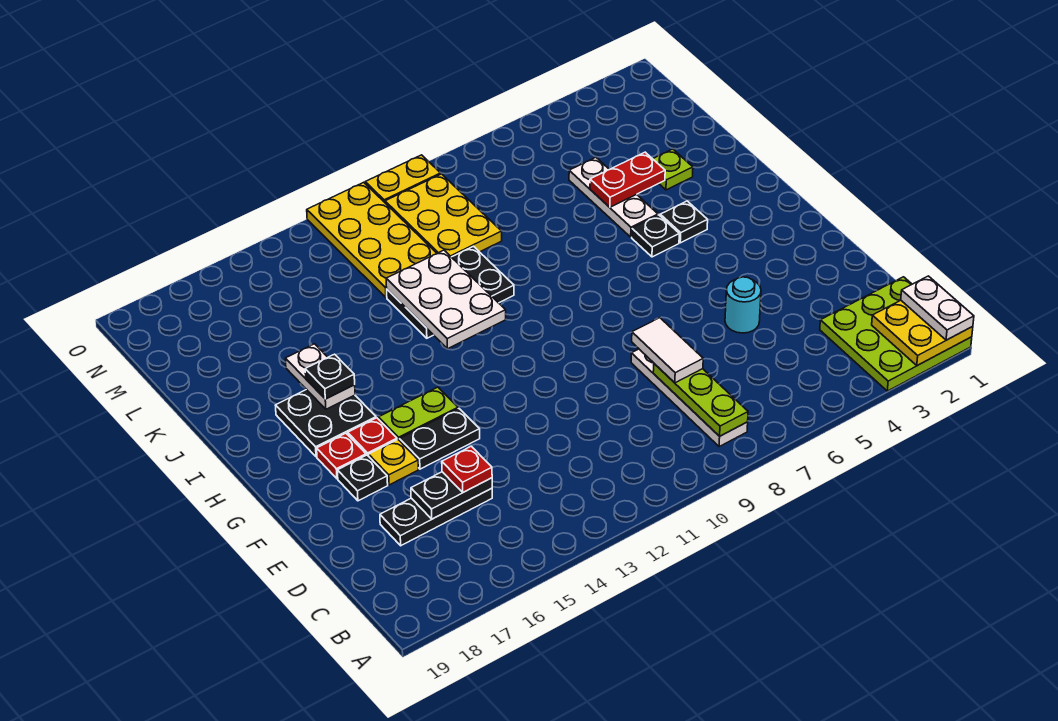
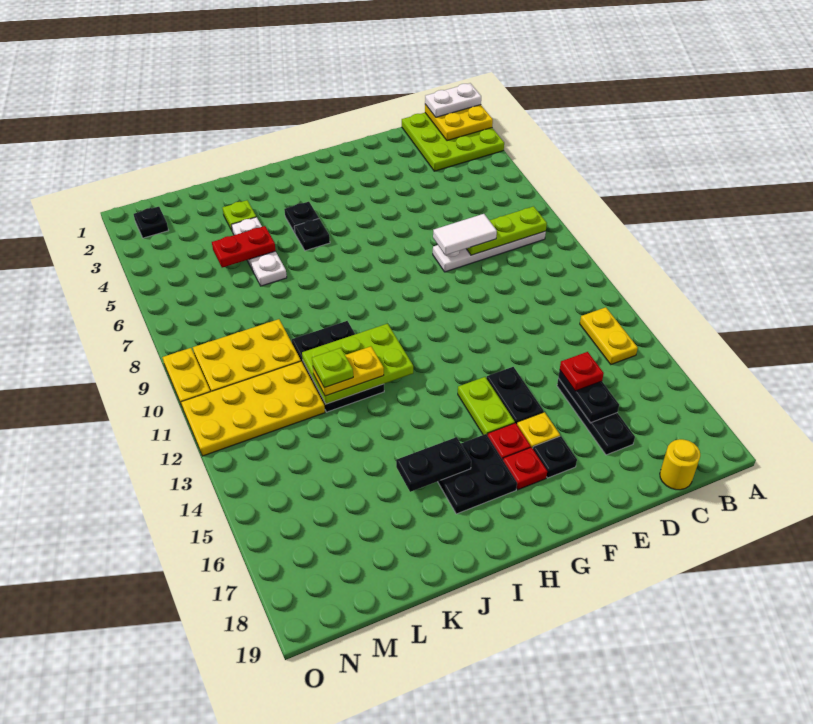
none -> yellow plate B13:B14 level 1
none -> yellow round brick C19 level 1
cyan round brick E5 level 1 -> none
white plate I11:K12 level 2 -> lime plate I11:K12 level 2
white plate I16:J16 level 2 -> black plate I16:J16 level 2
black plate I16 level 3 -> black plate N2 level 1
white plate J5:L5 level 1 -> white plate K4:K6 level 1
none -> yellow plate J12:K12 level 3
red plate K4:K5 level 2 -> red plate K5:L5 level 2
none -> lime plate K12 level 4

